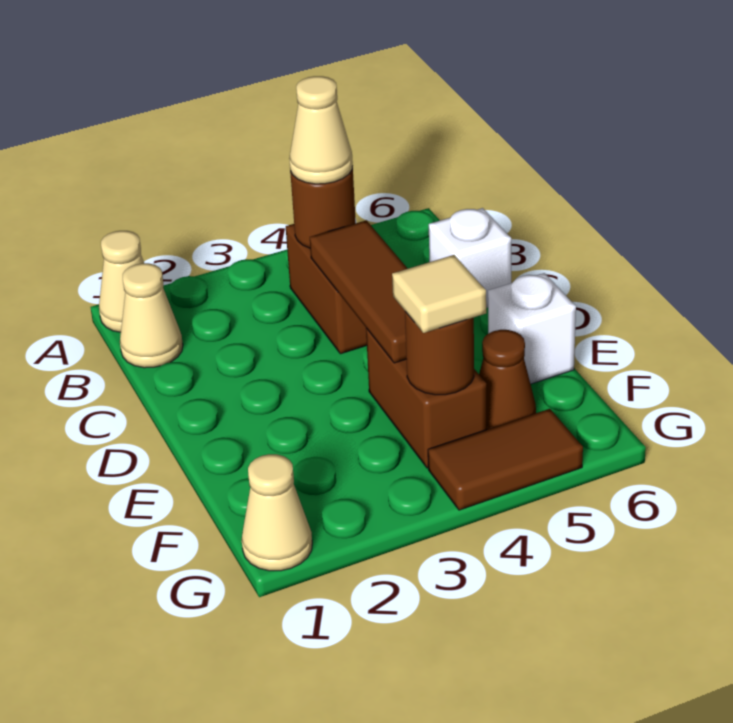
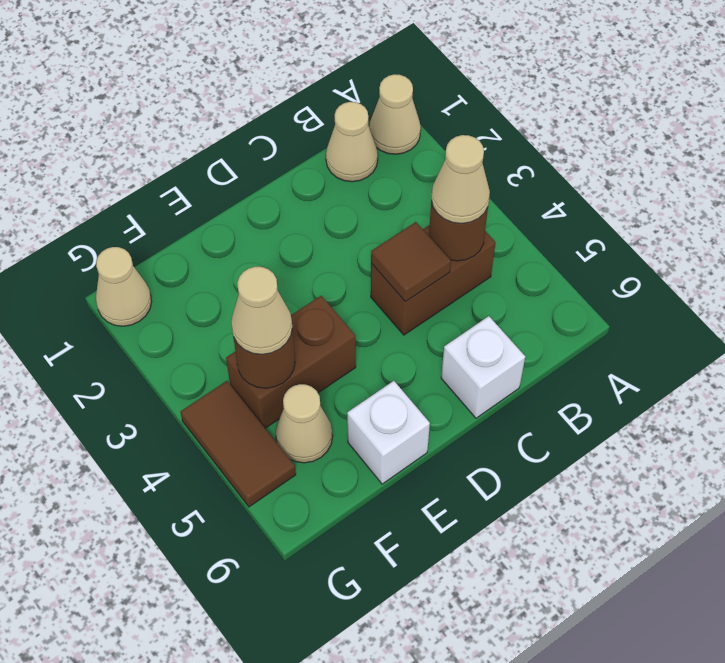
brown tile C4:E4 level 2 -> brown tile C4 level 2
tan tile F4 level 3 -> tan cone F4 level 3
brown cone F5 level 1 -> tan cone F5 level 1

